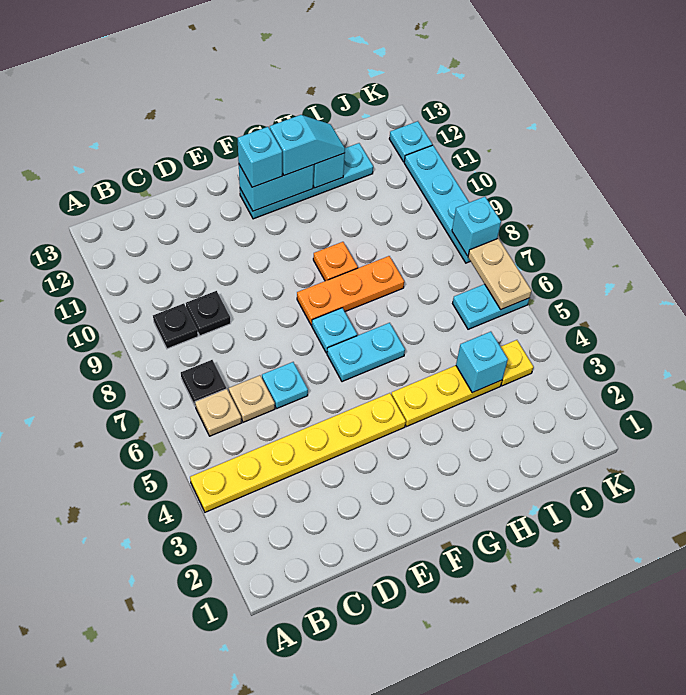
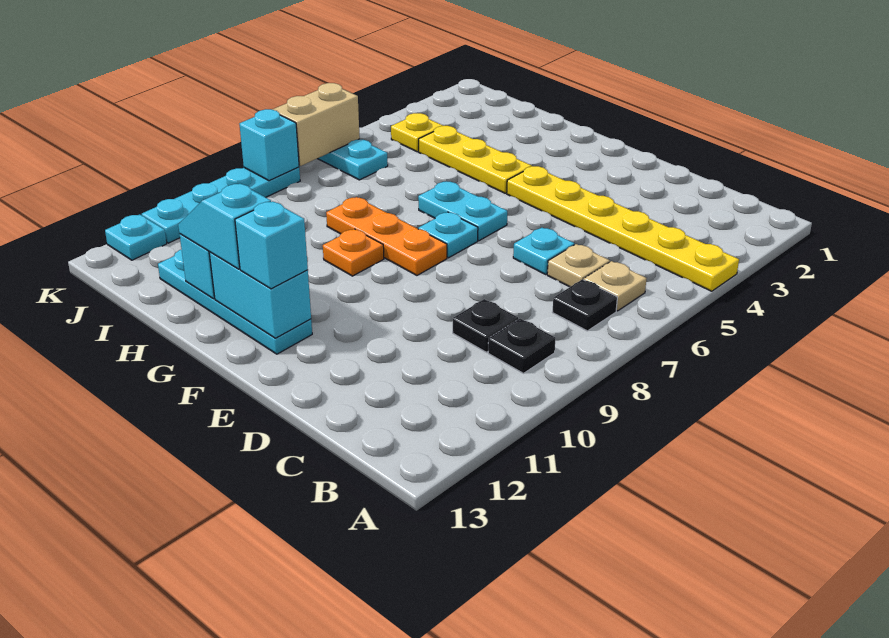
cyan brick I4 level 2 -> none
tan plate K6:K7 level 2 -> tan brick K6:K7 level 2

